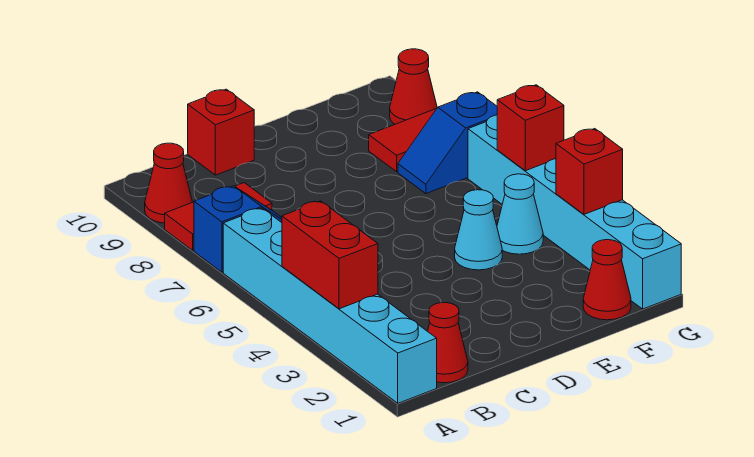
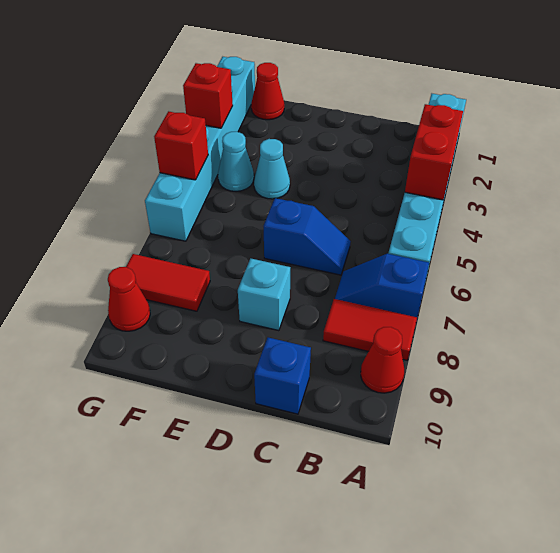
red cone B1 level 1 -> none
red brick C10 level 1 -> blue brick C10 level 1
none -> cyan brick D8 level 1
blue slope F7:G7 level 1 top G -> blue slope C6:D6 level 1 top D

